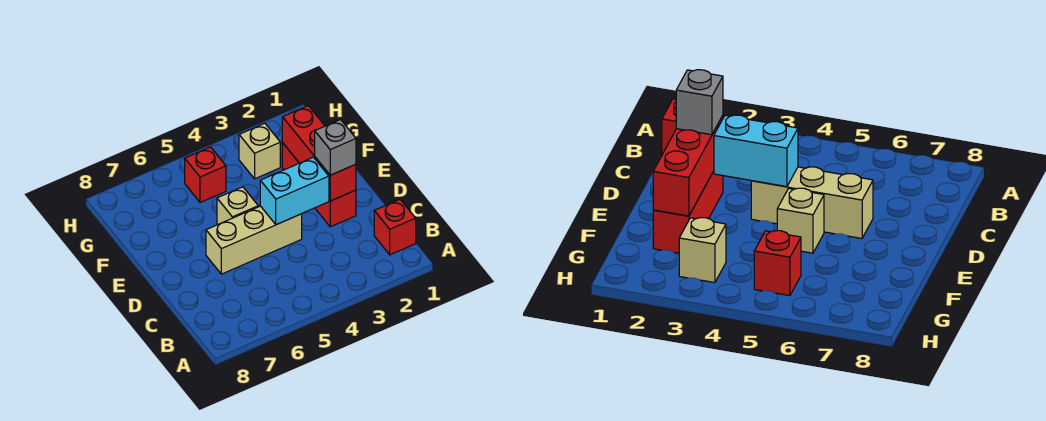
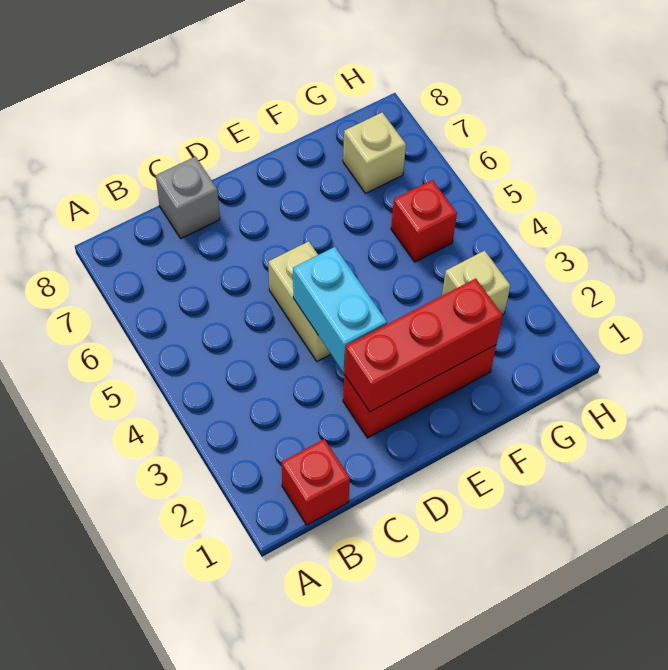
grey brick D2 level 3 -> grey brick C8 level 1
tan brick D4:D6 level 1 -> tan brick D4:D5 level 1
tan brick E5 level 1 -> tan brick G7 level 1

